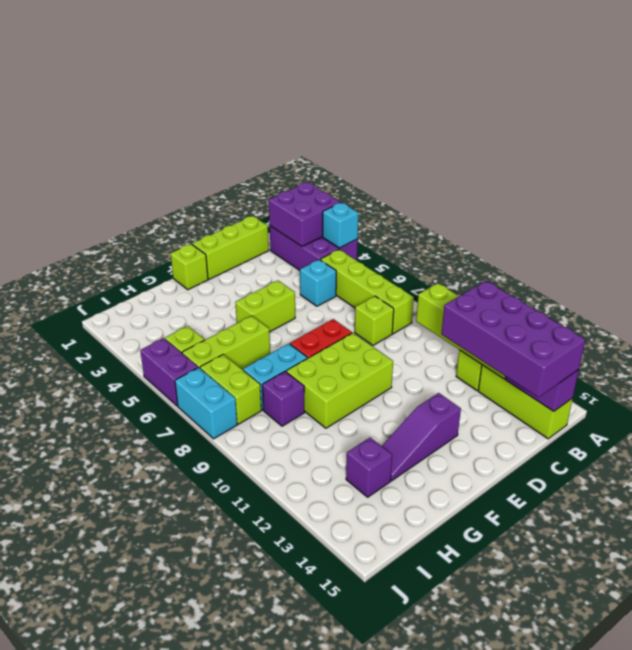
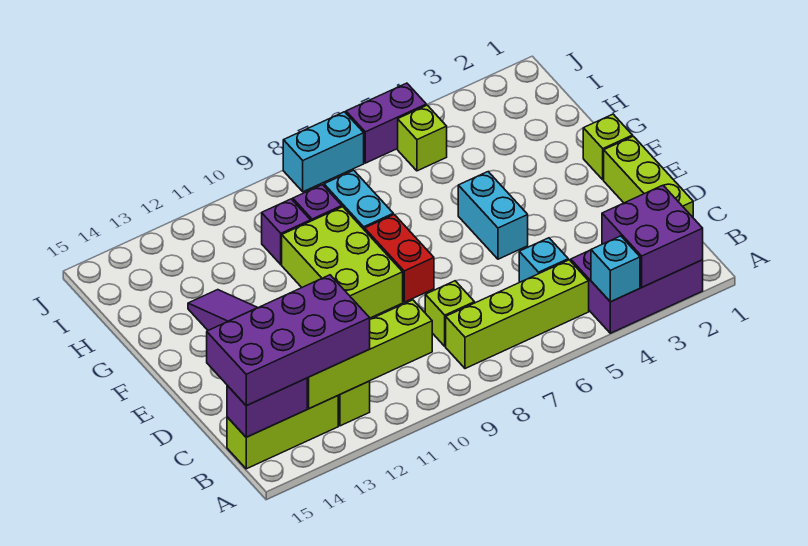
lime brick E5:F5 level 1 -> cyan brick E5:F5 level 1
lime brick G6:I6 level 1 -> none
purple brick H13 level 1 -> purple brick H10 level 1
lime brick I7:I8 level 1 -> none

